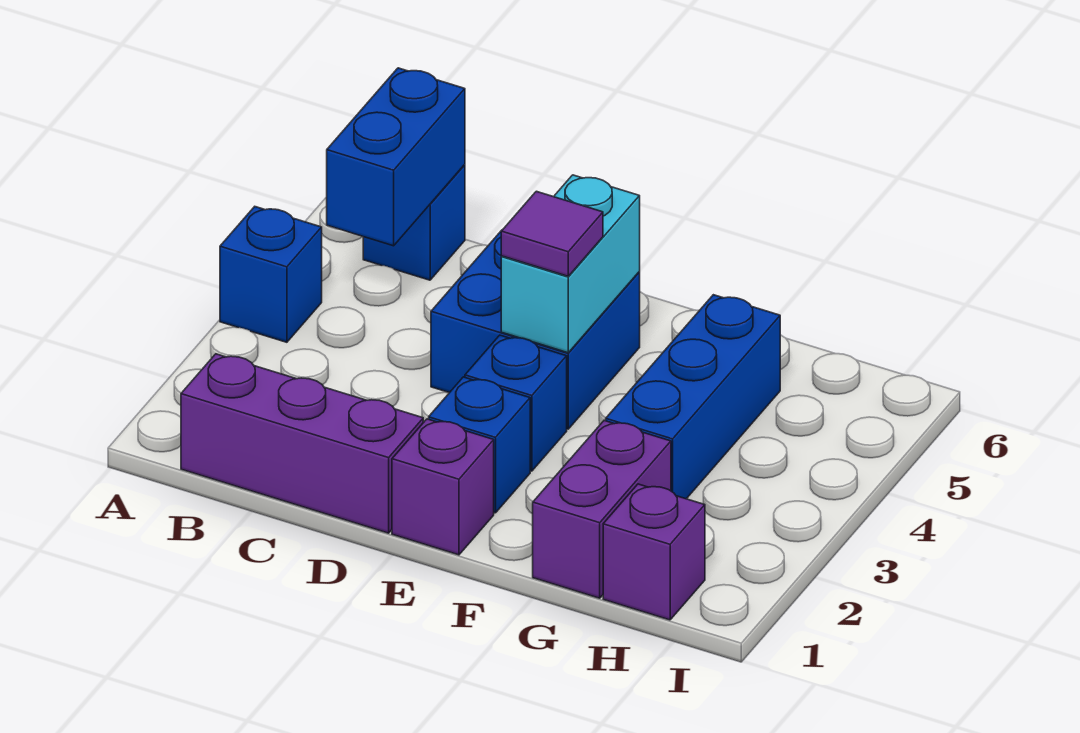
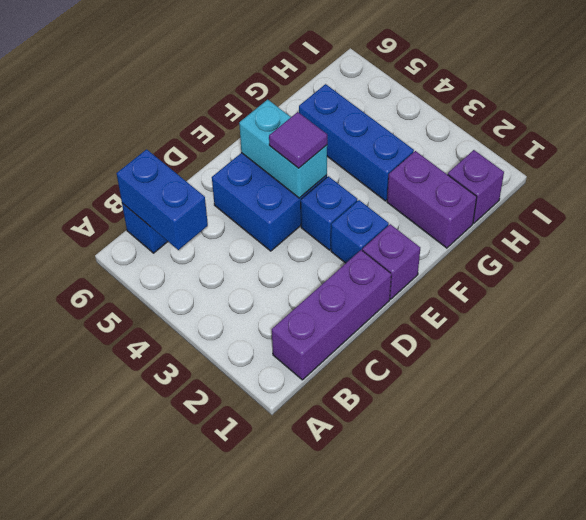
blue brick A4 level 1 -> none

